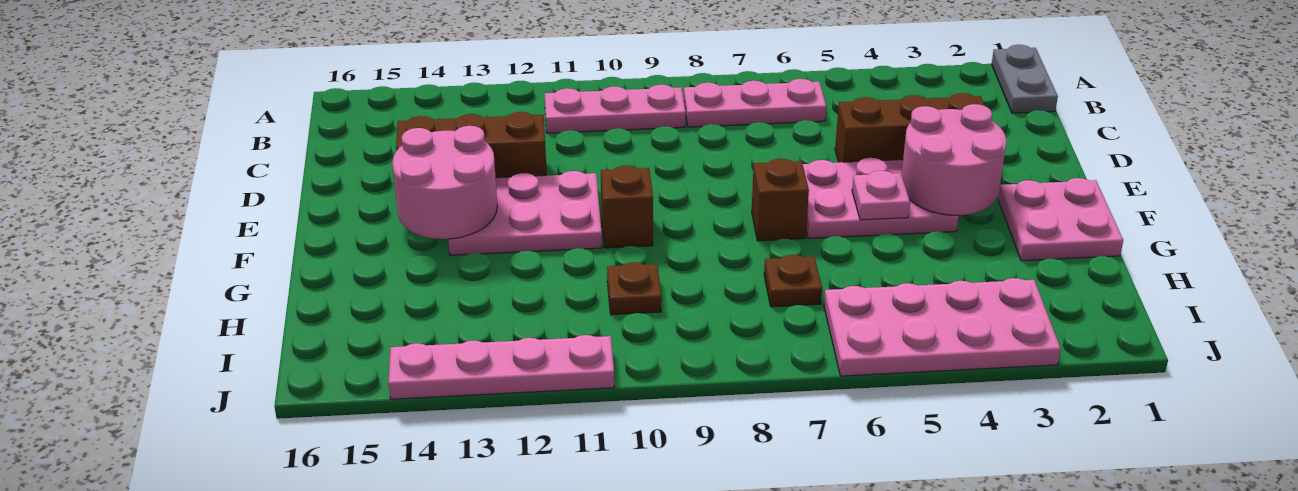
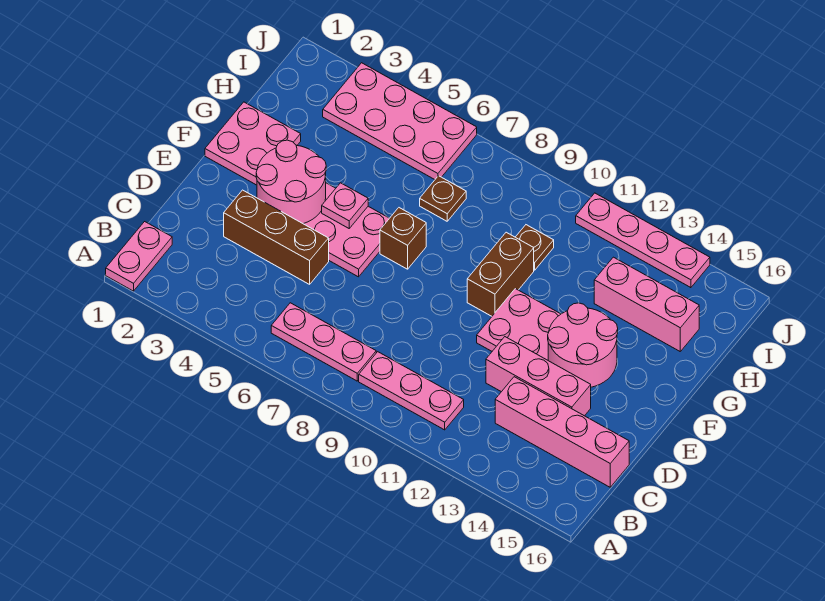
grey plate A1:B1 level 1 -> pink plate A1:B1 level 1
none -> pink brick C13:C16 level 1
brown brick D12:D14 level 1 -> pink brick D12:D14 level 1
brown brick F10 level 1 -> brown brick F10:G10 level 1
none -> pink brick H13:H15 level 1

